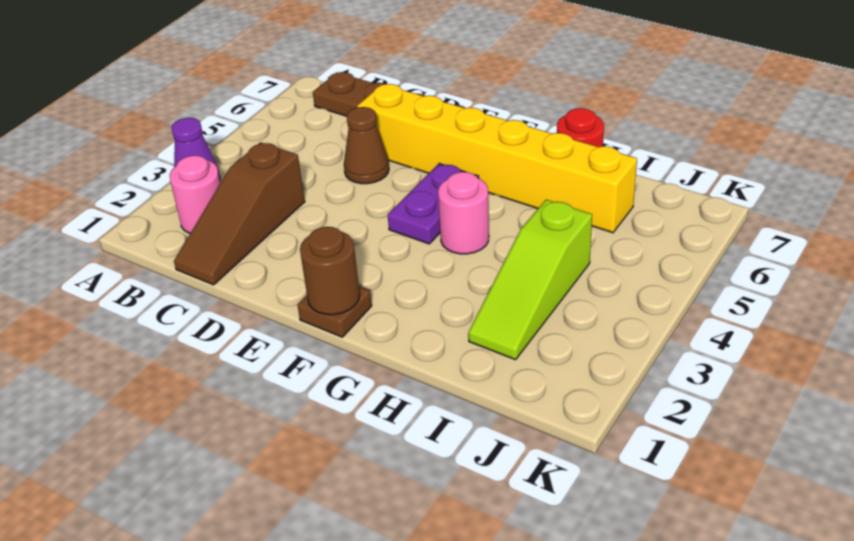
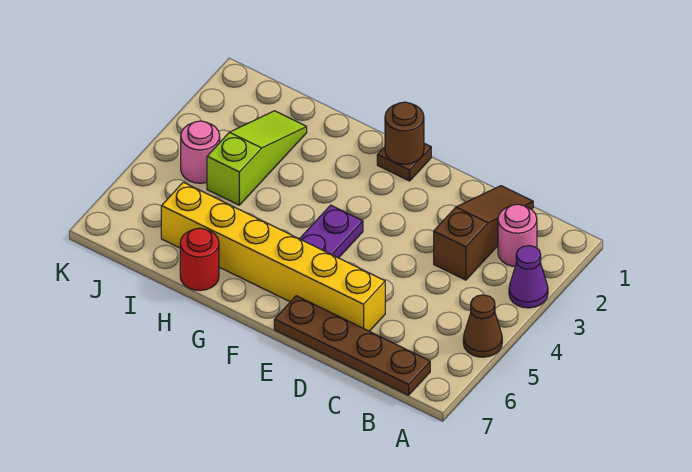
brown cone D5 level 1 -> brown cone A5 level 1
pink round brick G4 level 1 -> pink round brick J4 level 1

